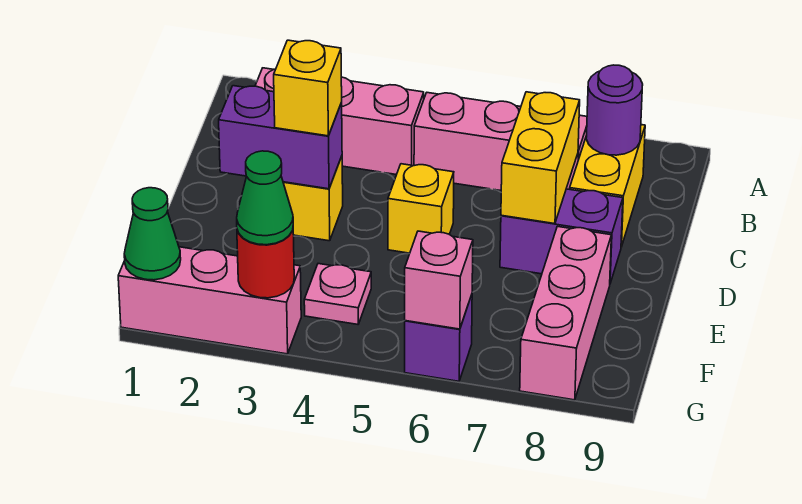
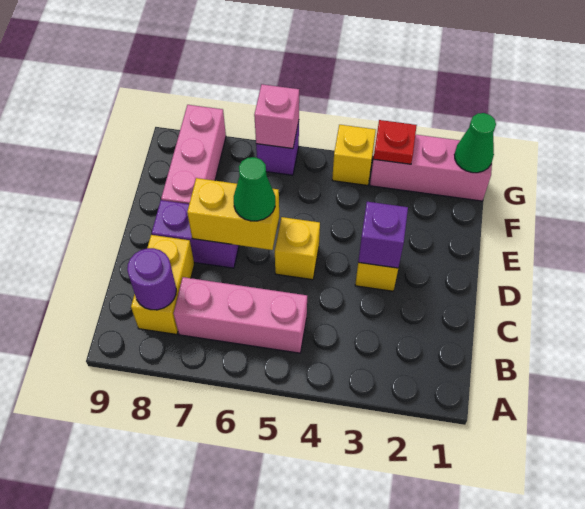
pink brick B2:B4 level 1 -> none
yellow brick C7:D7 level 2 -> yellow brick D6:D7 level 2
purple brick D2:D3 level 2 -> purple brick D3 level 2
yellow brick D3 level 3 -> yellow brick G4 level 1
pink plate F4 level 1 -> none
red round brick G3 level 2 -> red plate G3 level 2
green cone G3 level 3 -> green cone D6 level 3

